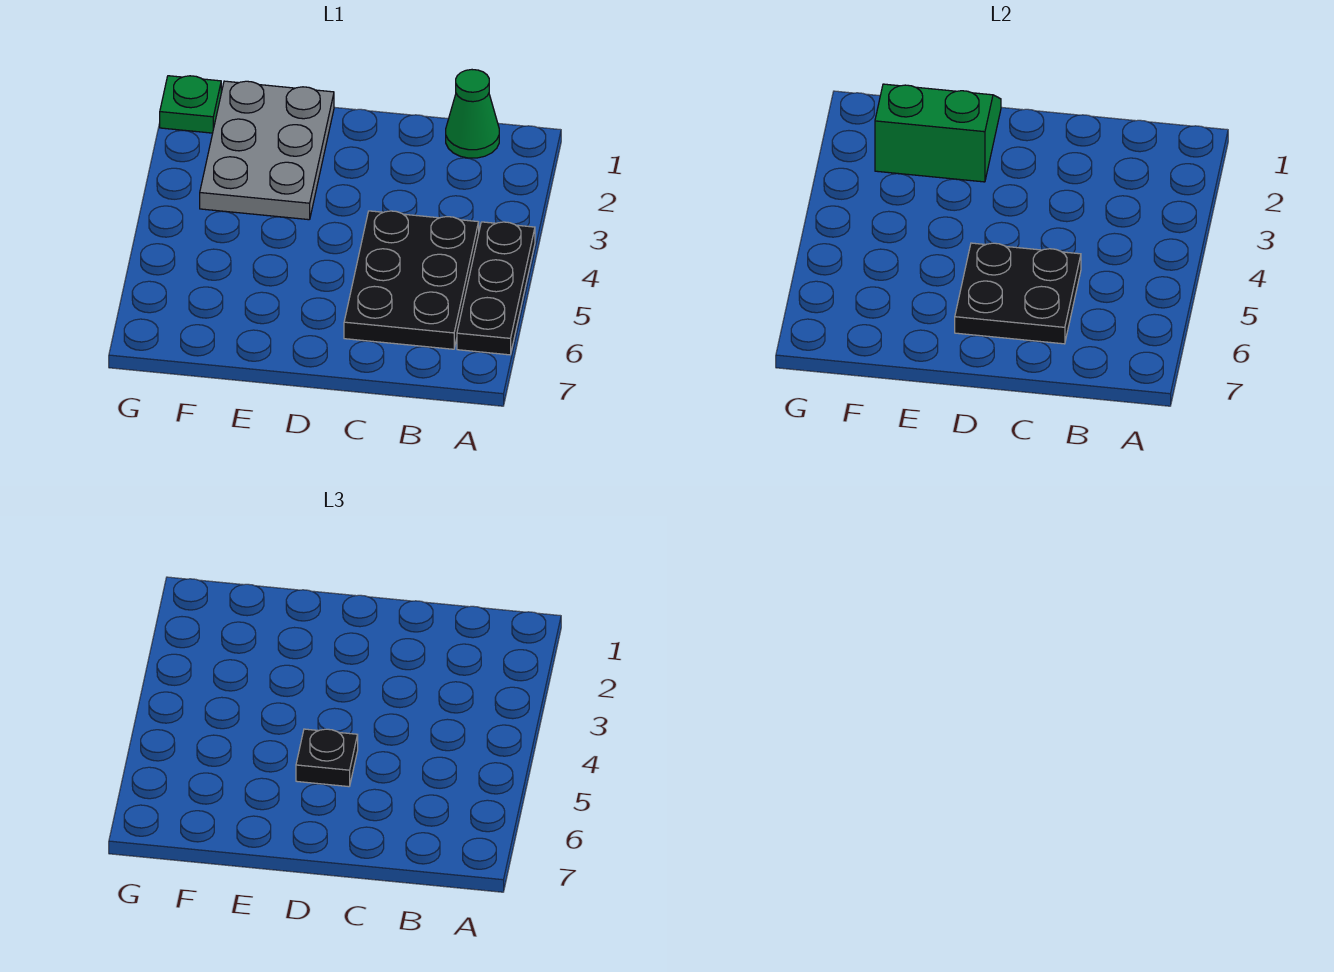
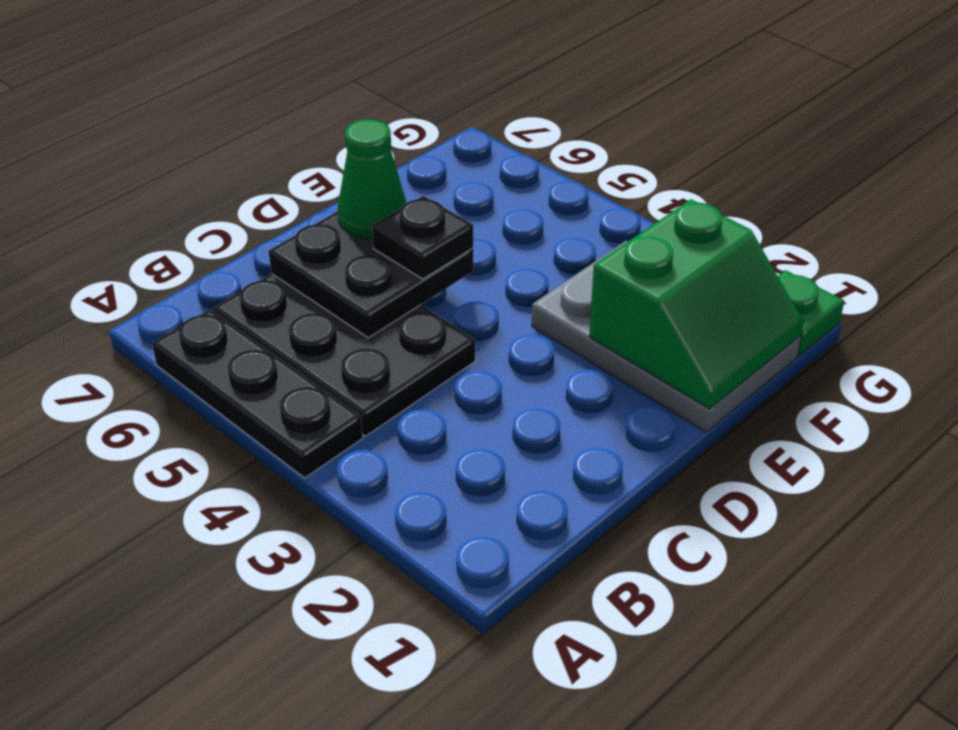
green cone B1 level 1 -> green cone D6 level 3

